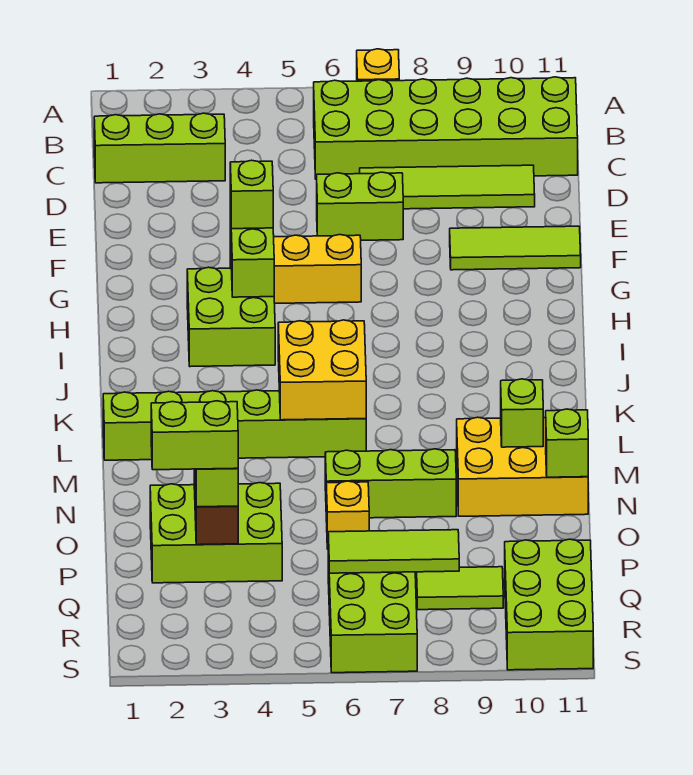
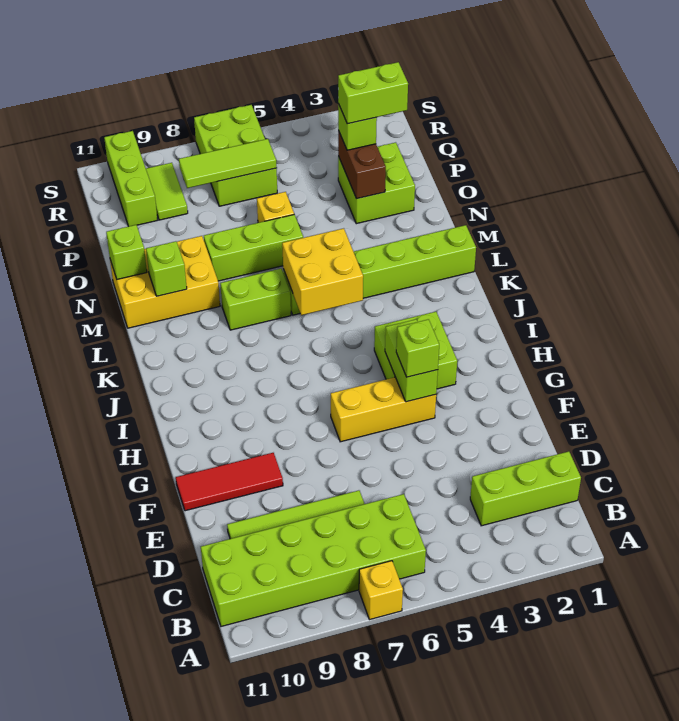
lime brick E6:E7 level 1 -> lime brick L7:L8 level 1
lime tile F9:F11 level 1 -> red tile F9:F11 level 1
lime brick O2:P4 level 1 -> lime brick O2:P3 level 1
lime tile Q8:Q9 level 1 -> lime tile Q9:R9 level 1
lime brick Q10:S11 level 1 -> lime brick Q10:S10 level 1

